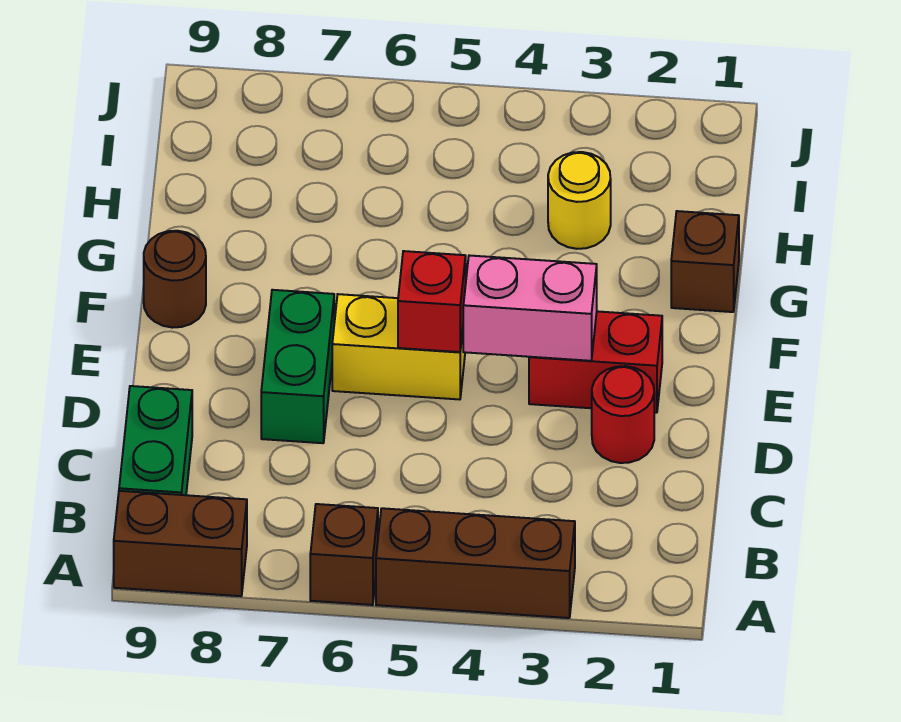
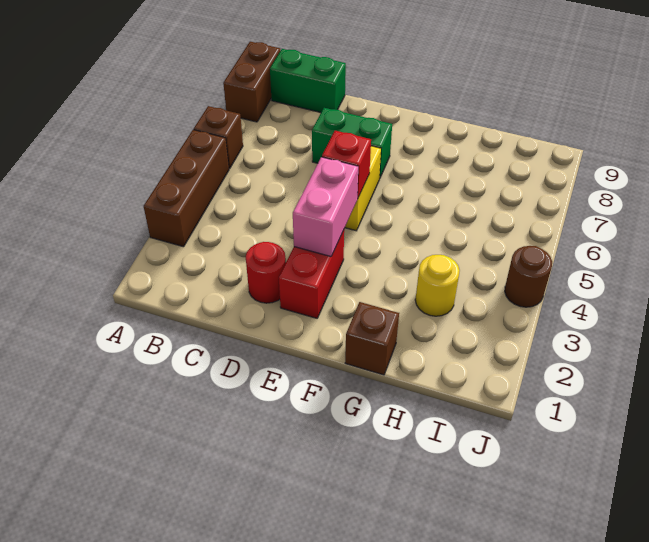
brown round brick F9 level 1 -> brown round brick J4 level 1

